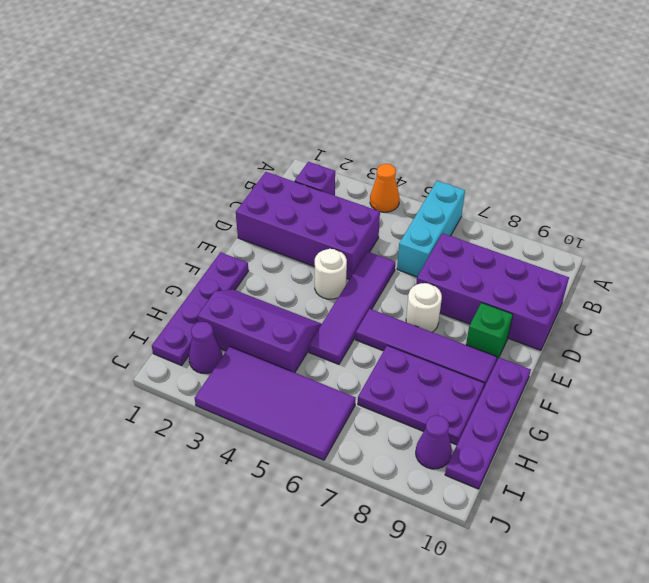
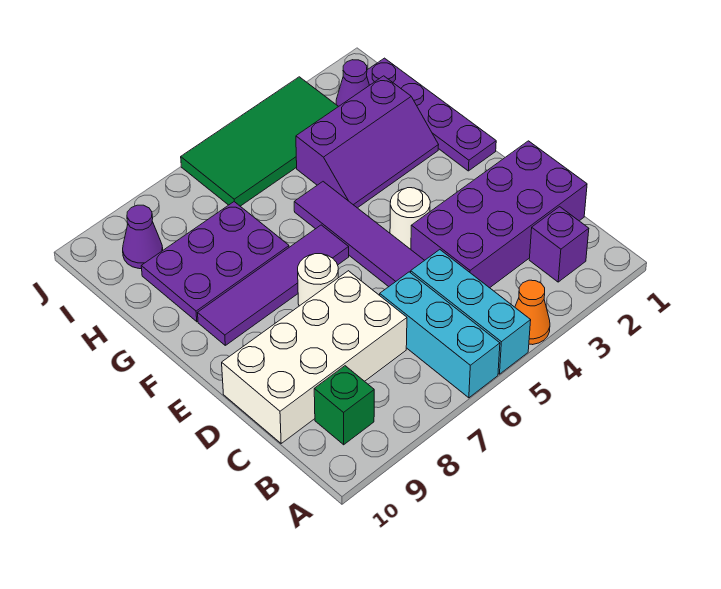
none -> cyan brick A5:C5 level 1
purple brick C7:D10 level 1 -> white brick C7:D10 level 1
green brick E9 level 1 -> green brick B9 level 1
purple plate F10:I10 level 1 -> none
purple tile I3:J6 level 1 -> green tile I3:J6 level 1

